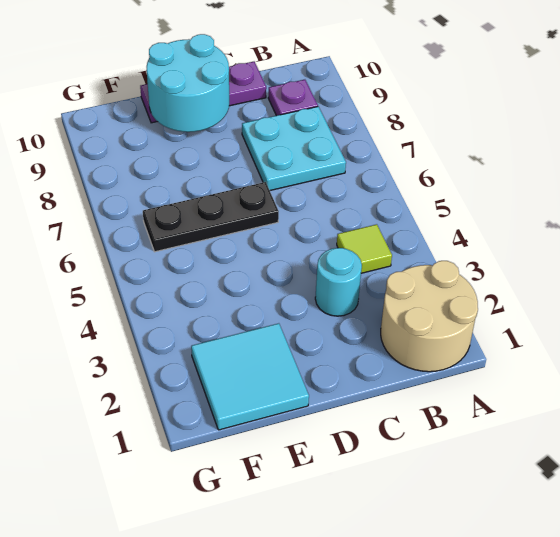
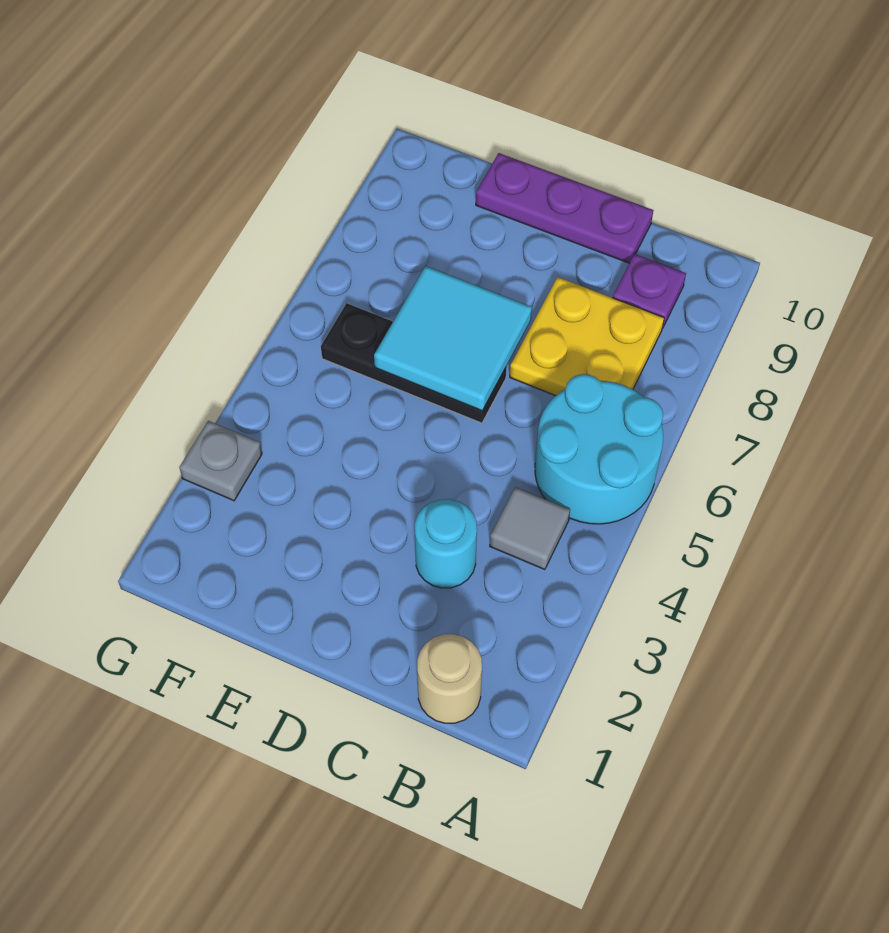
tan round brick A1:B2 level 1 -> tan round brick B1 level 1
lime tile B4 level 1 -> grey tile B4 level 1
cyan plate B7:C8 level 1 -> yellow plate B7:C8 level 1
cyan round brick D9:E10 level 2 -> cyan round brick A5:B6 level 1
cyan tile E1:F2 level 1 -> cyan tile D6:E7 level 2
none -> grey plate G3 level 1

